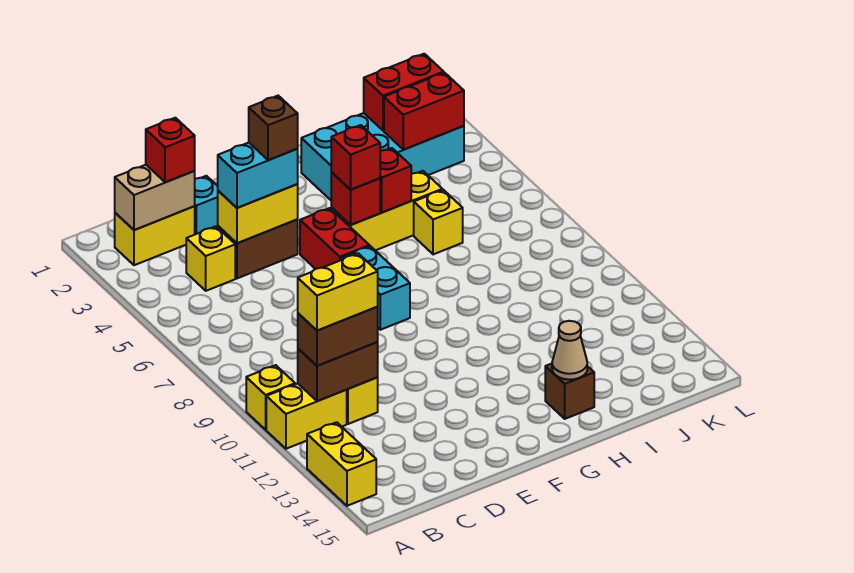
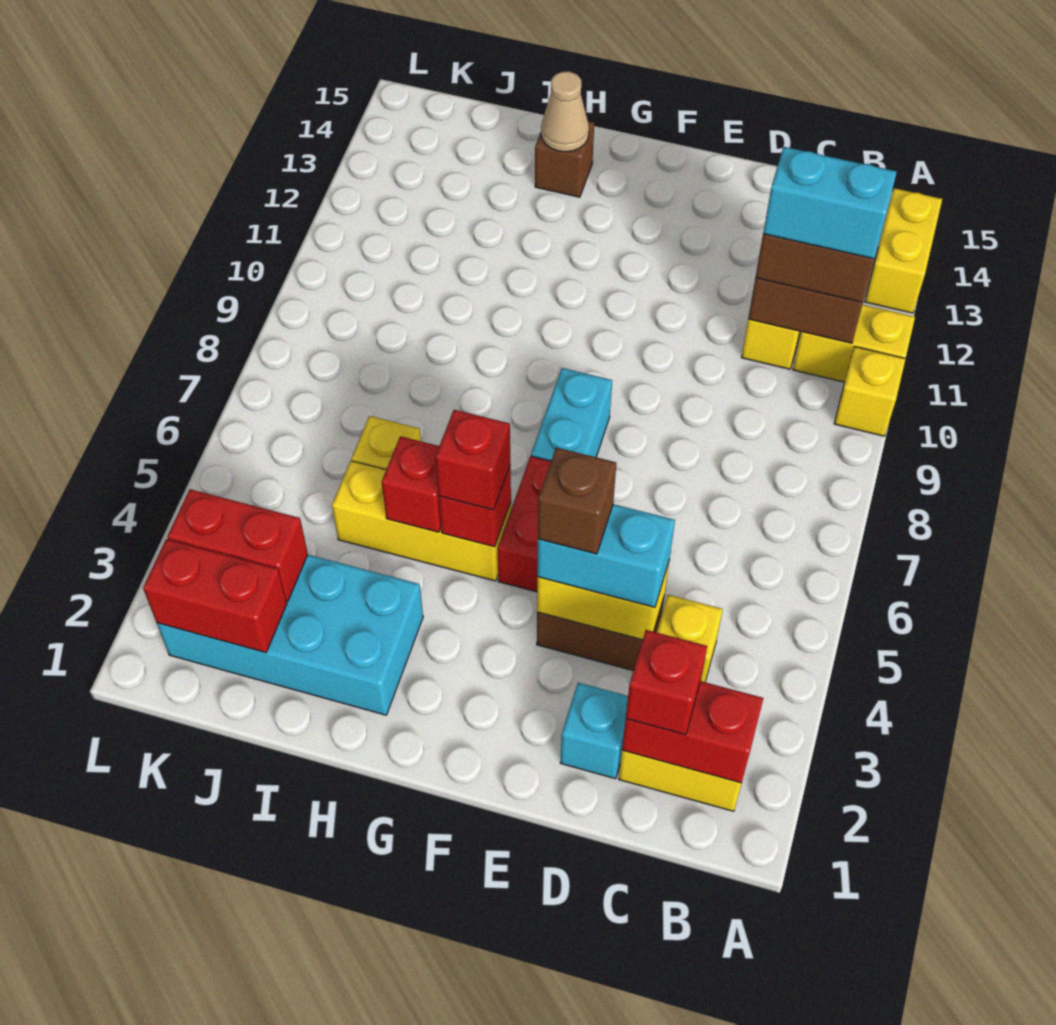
tan brick B2:C2 level 2 -> red brick B2:C2 level 2
yellow brick B11:C11 level 4 -> cyan brick B11:C11 level 4

